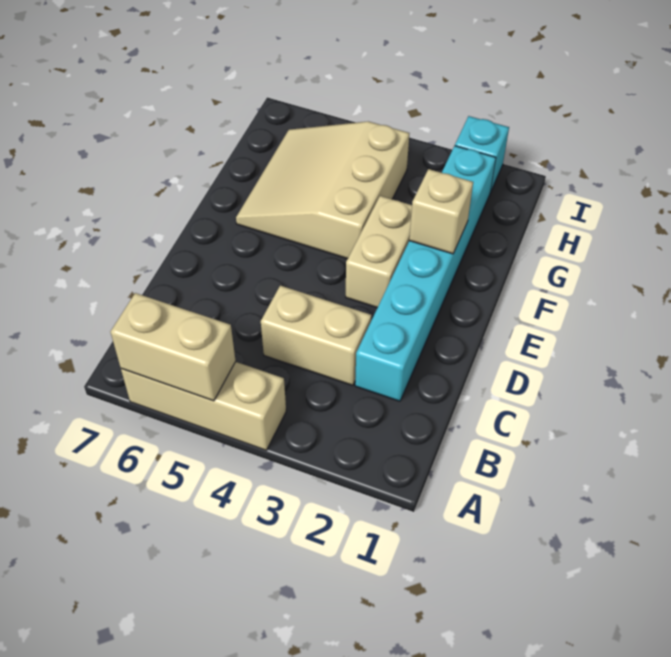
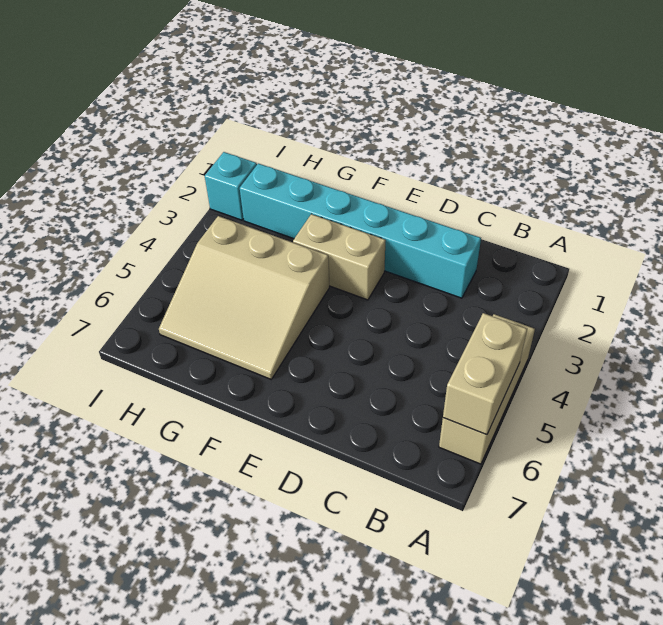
tan brick C3:C4 level 1 -> none
tan brick F2 level 2 -> none

